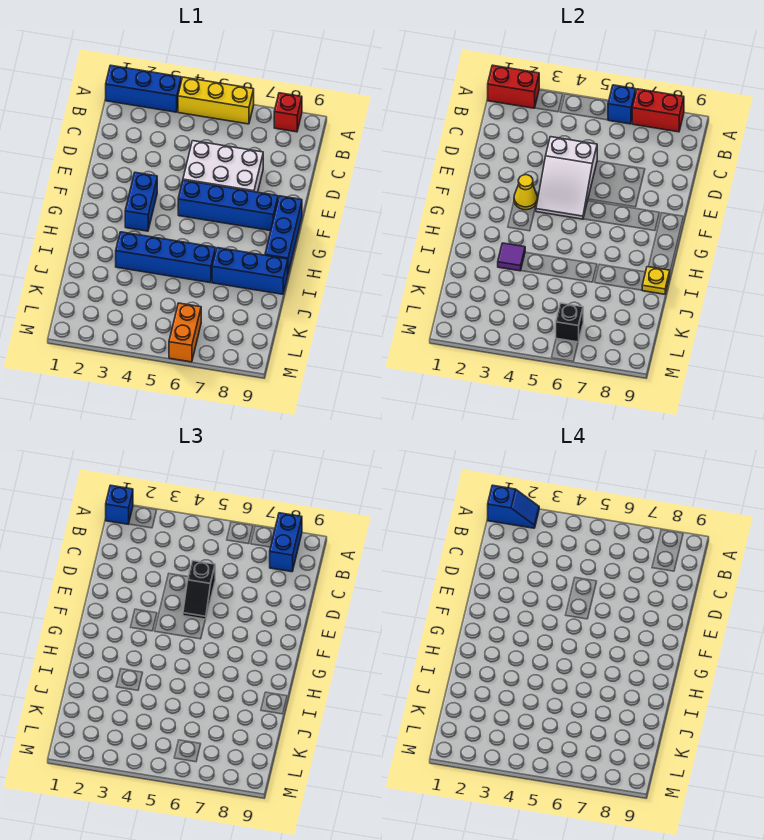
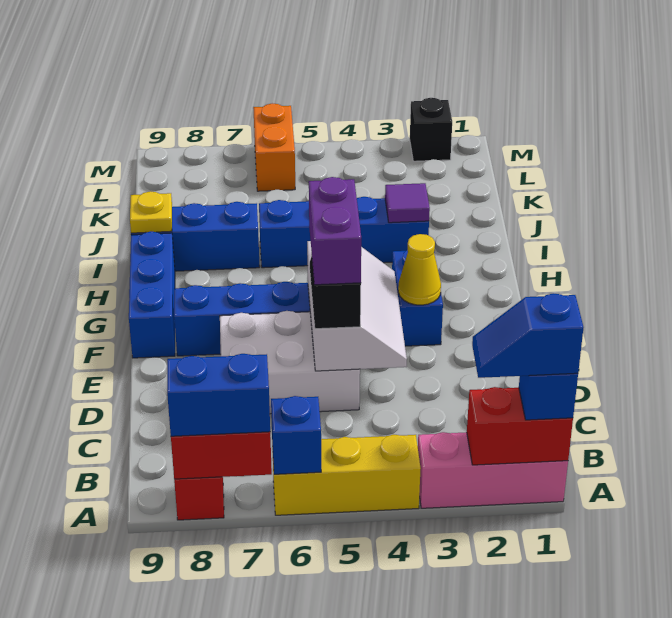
blue brick A1:A3 level 1 -> pink brick A1:A3 level 1
blue brick A8:B8 level 3 -> blue brick A7:A8 level 3
white slope D4:F5 level 2 top D -> white slope D4:F5 level 2 top 5
none -> purple brick D5:E5 level 4
black brick L6 level 2 -> black brick M2 level 1

